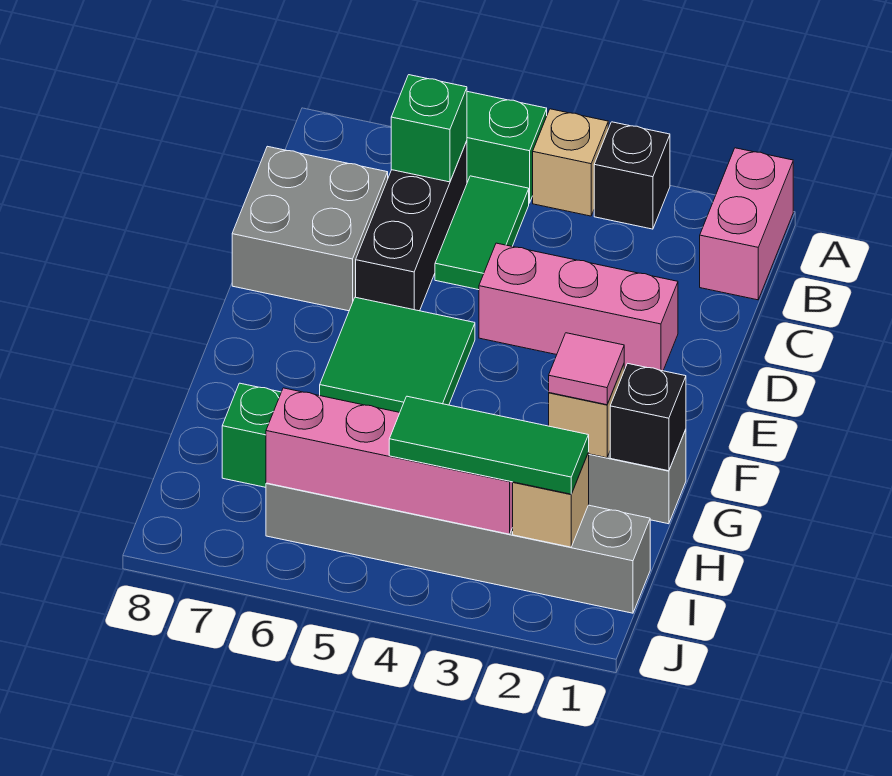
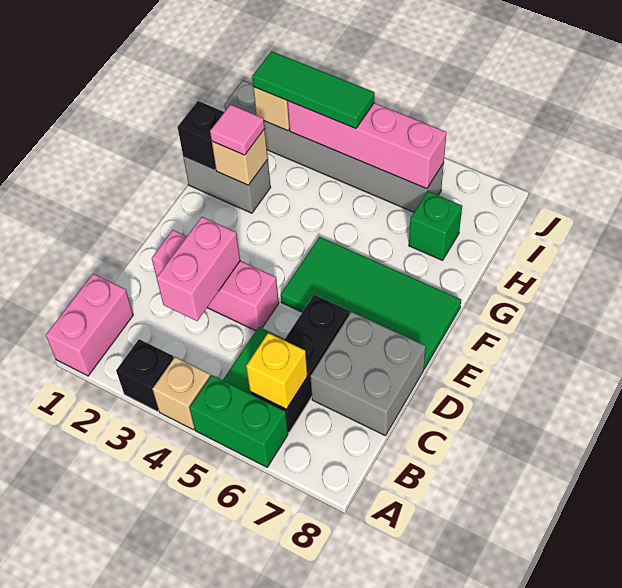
green brick B6 level 2 -> yellow brick B6 level 2
none -> pink brick C3:D3 level 2
green tile E5:F6 level 1 -> green tile E5:F8 level 1

